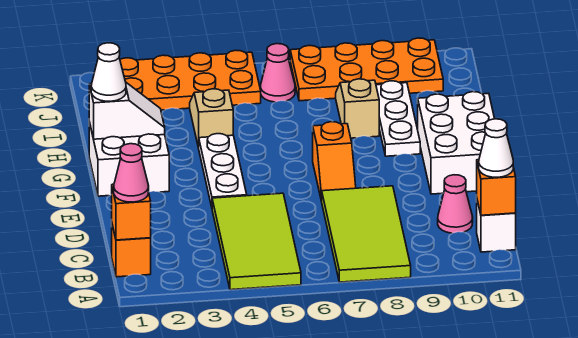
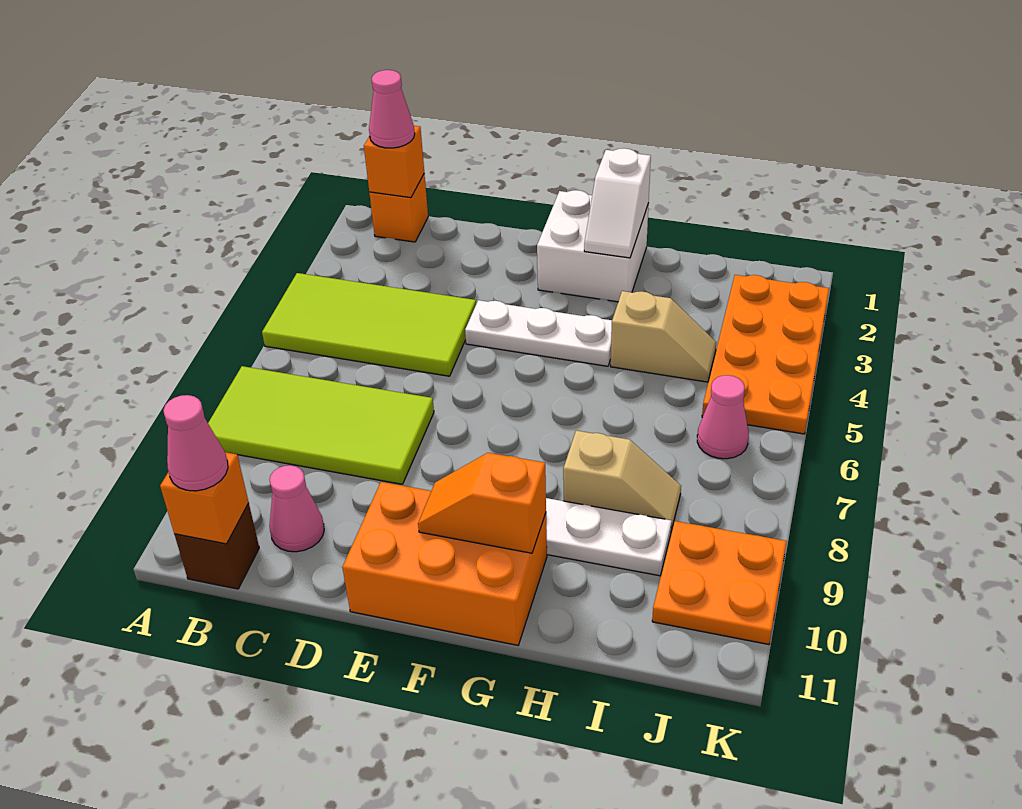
white brick B11 level 1 -> brown brick B11 level 1
white cone B11 level 3 -> pink cone B11 level 3
orange slope E7:F7 level 1 top F -> orange slope F10:G10 level 2 top G
white brick E10:G11 level 1 -> orange brick E10:G11 level 1
white cone G1 level 3 -> none
orange plate J7:K10 level 1 -> orange plate J9:K10 level 1

